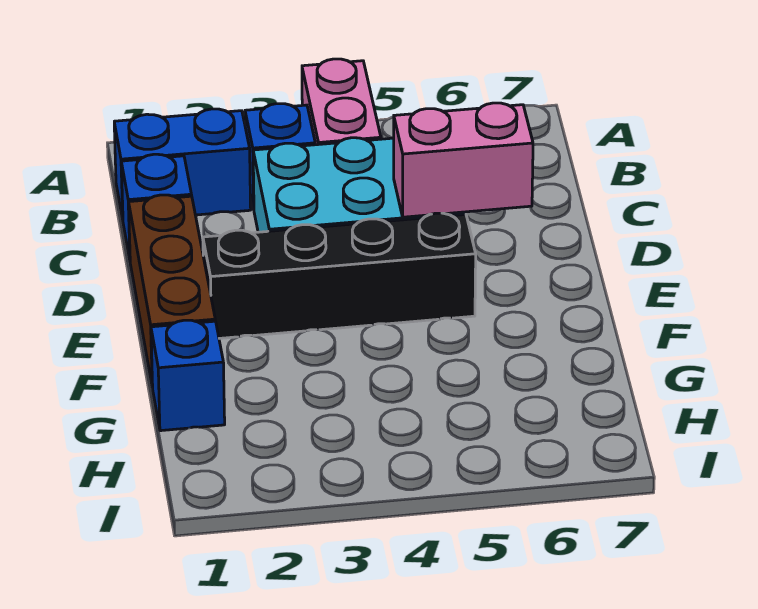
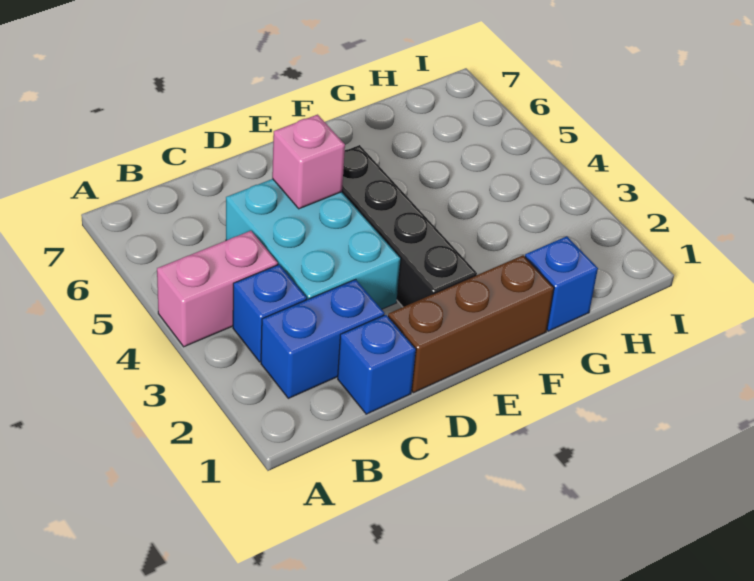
blue brick B1:B2 level 1 -> blue brick B2:C2 level 1
pink brick D5:D6 level 2 -> pink brick D5 level 2

